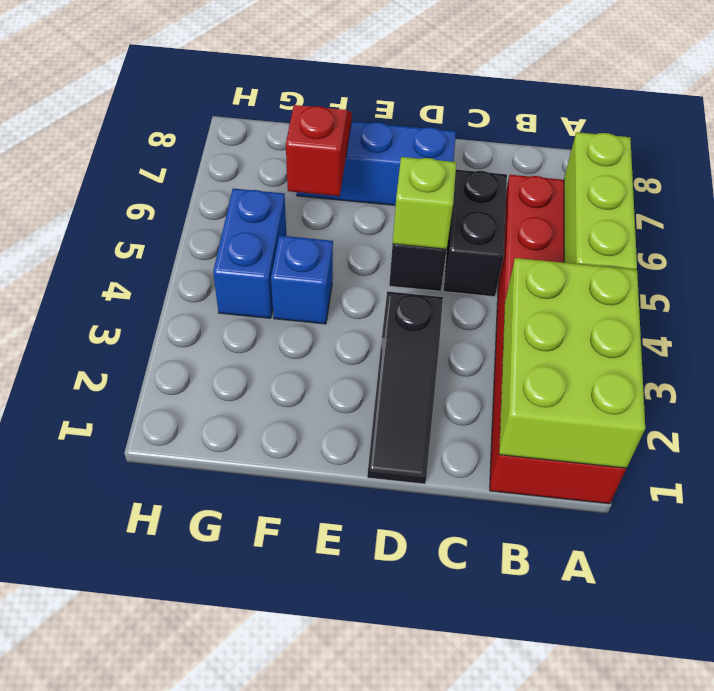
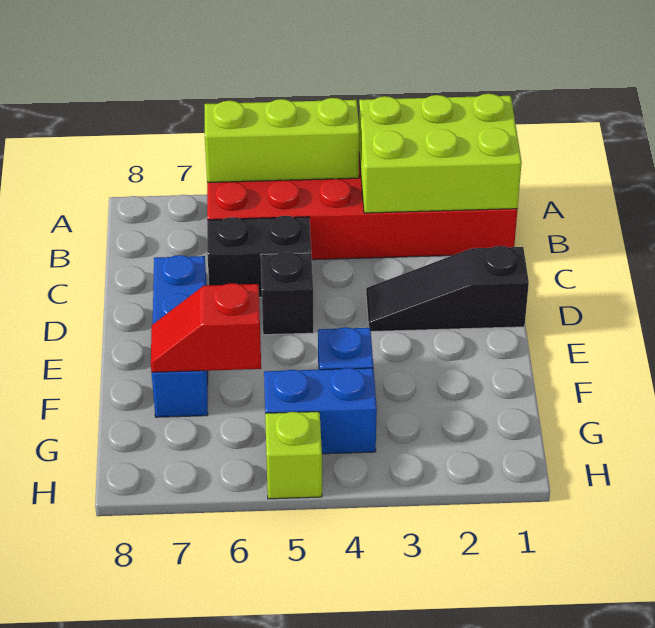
black slope D1:D3 level 1 top 3 -> black slope D1:D3 level 1 top 1
lime brick D5 level 2 -> lime brick H5 level 1

